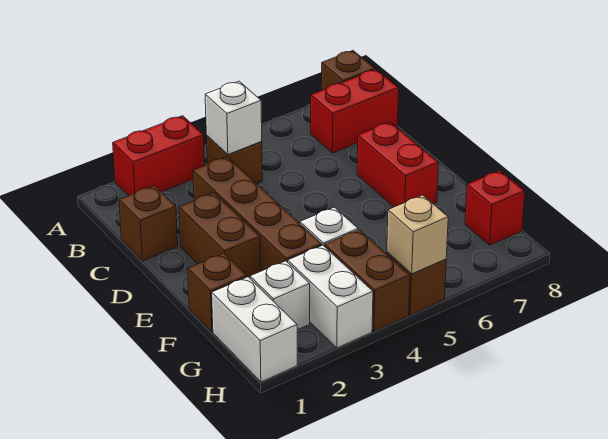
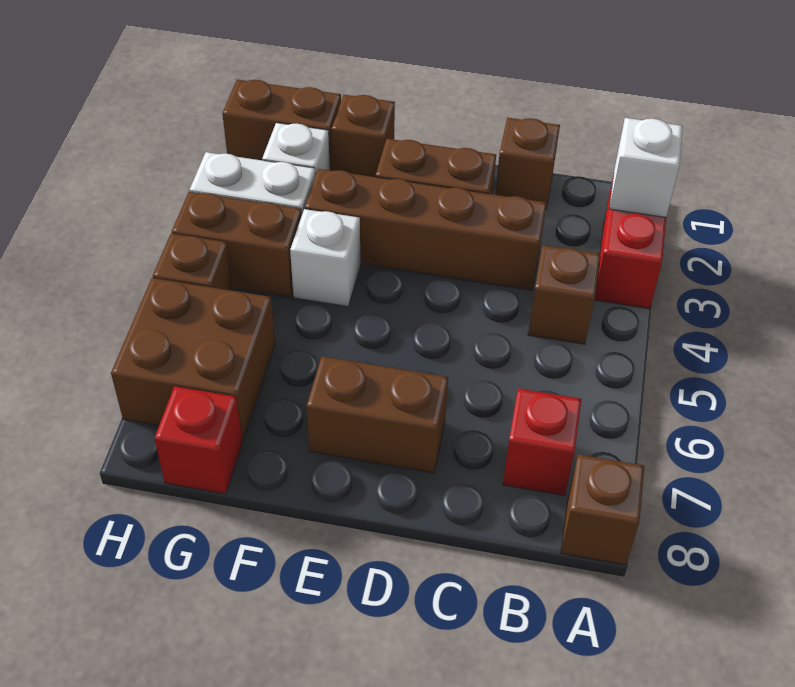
white brick B4 level 2 -> white brick A2 level 2
red brick B7:B8 level 1 -> red brick B7 level 1
red brick D7:E7 level 1 -> brown brick D7:E7 level 1
white brick G1:H1 level 1 -> brown brick G1:H1 level 1
none -> brown brick G6:H7 level 1
tan brick H5 level 2 -> none

